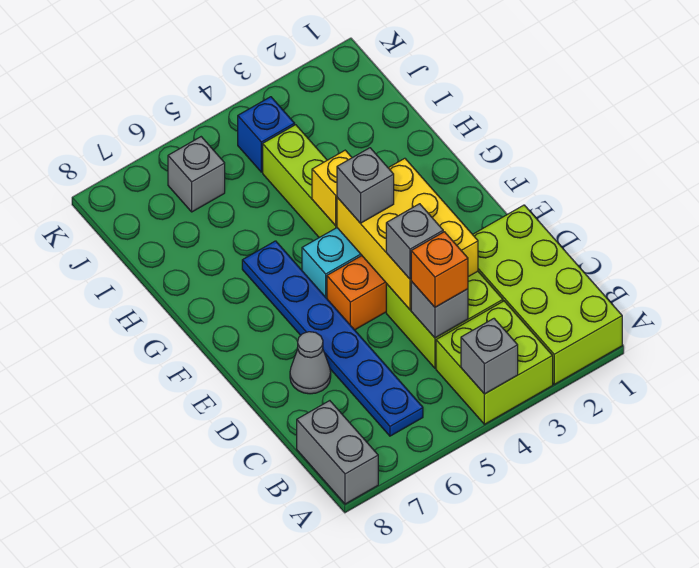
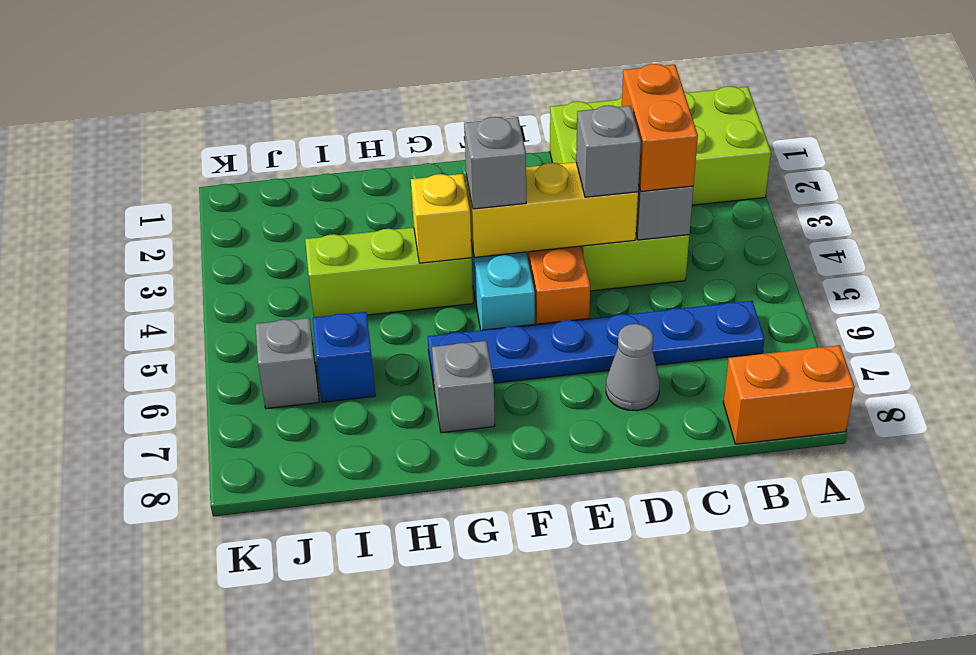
lime brick A3:B4 level 1 -> none
grey brick A4 level 2 -> grey brick G7 level 1
grey brick A8:B8 level 1 -> orange brick A8:B8 level 1
orange brick C4 level 3 -> orange brick C3:C4 level 3
yellow brick D3:F4 level 2 -> yellow brick D4:F4 level 2
blue brick J4 level 1 -> blue brick I6 level 1

